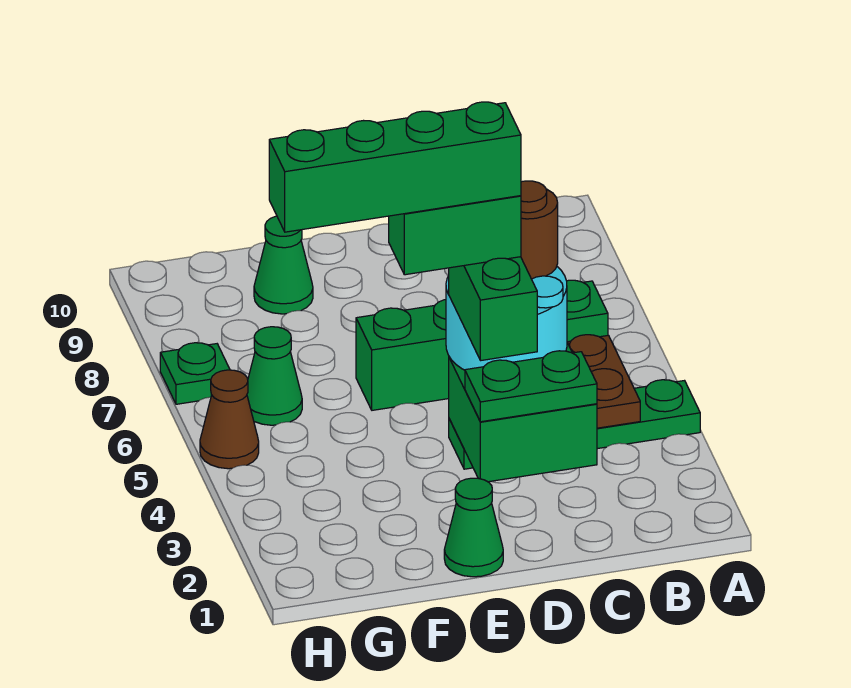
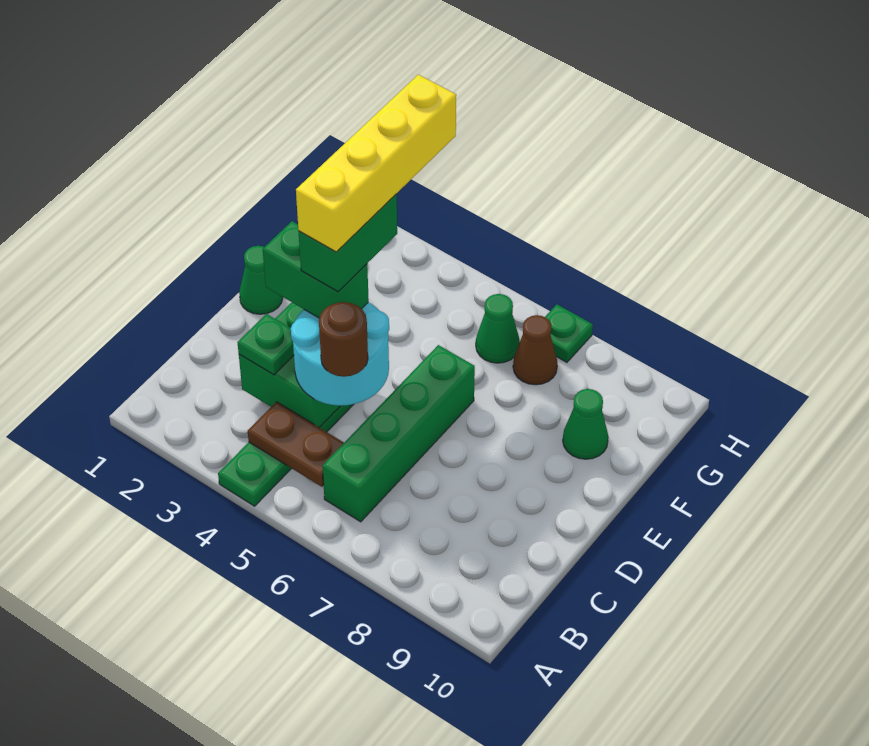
green plate C3:D3 level 3 -> green plate C3 level 3
green brick D4:G4 level 6 -> yellow brick D4:G4 level 6
brown cone H5 level 1 -> brown cone G7 level 1

